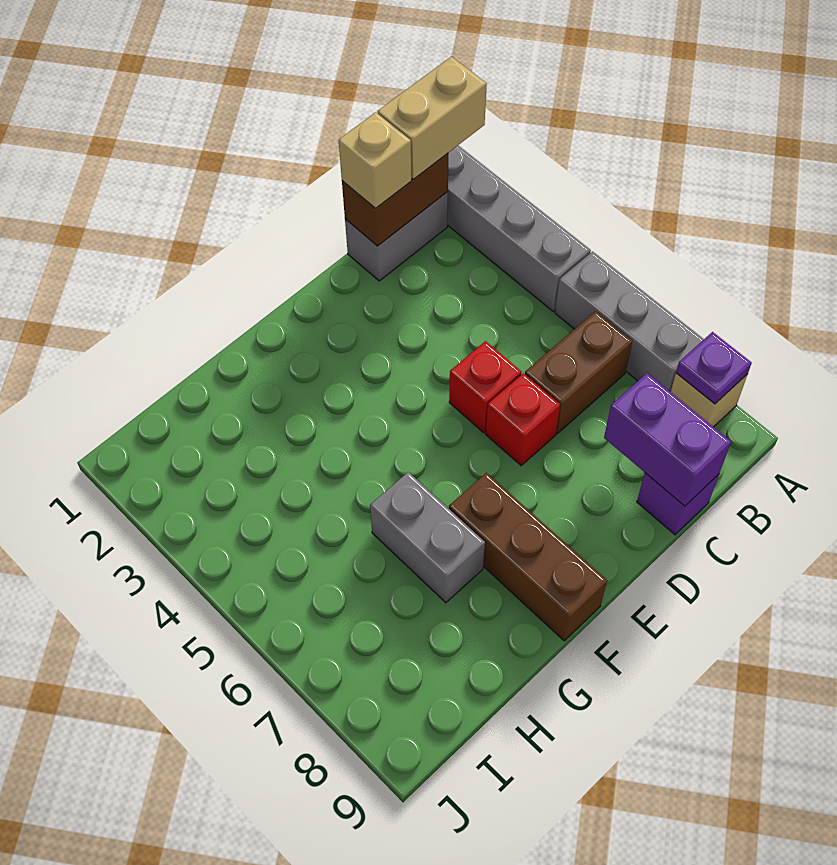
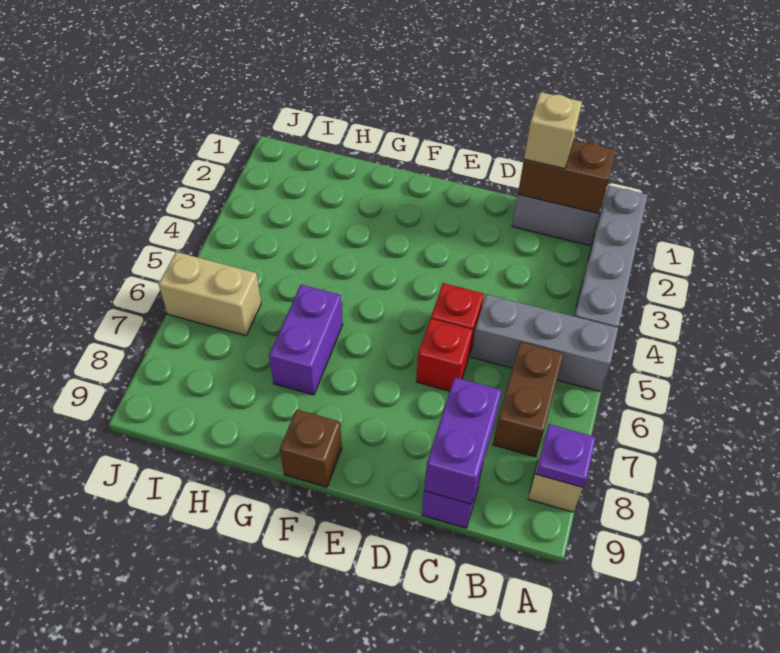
tan brick A1:B1 level 3 -> tan brick I6:J6 level 1
grey brick A5:A7 level 1 -> grey brick A5:C5 level 1
brown brick B6:C6 level 1 -> brown brick B6:B7 level 1
brown brick F7:F9 level 1 -> brown brick F9 level 1
grey brick G6:G7 level 1 -> purple brick G6:G7 level 1

